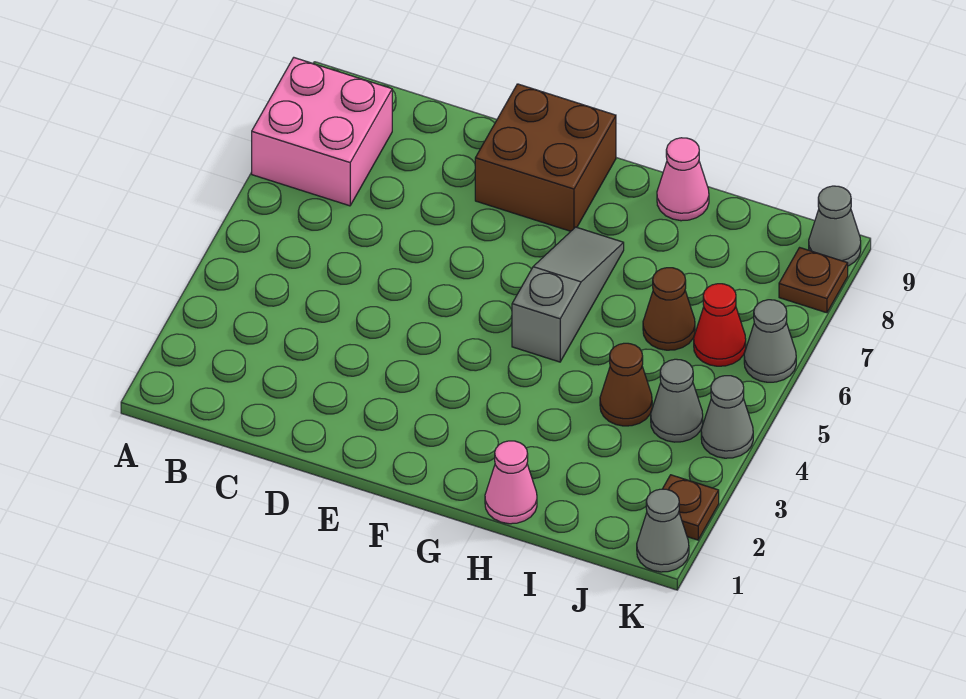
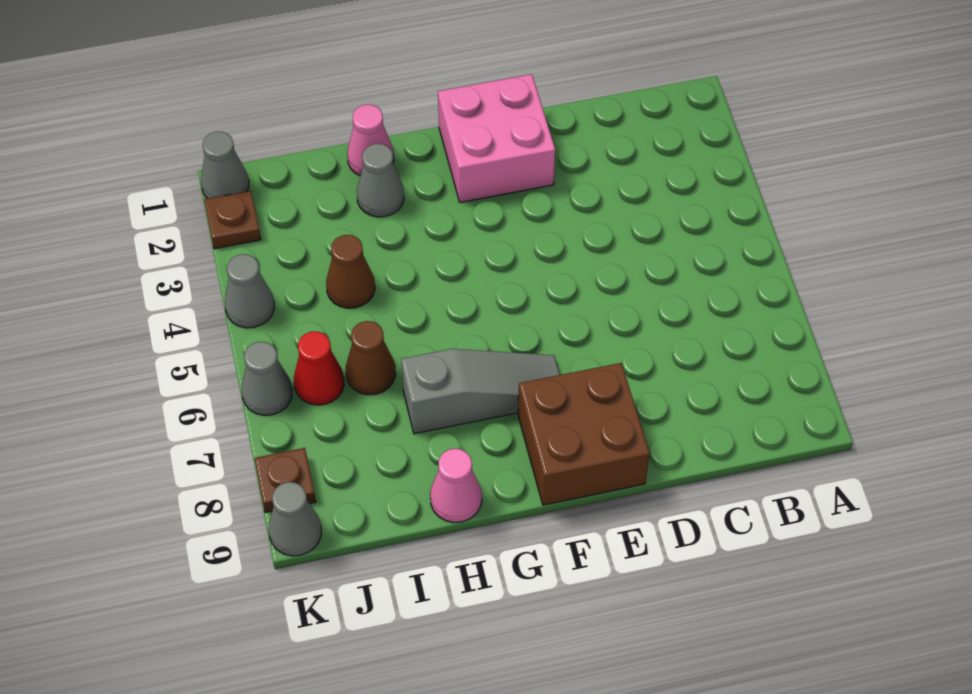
pink brick A7:B8 level 1 -> pink brick E1:F2 level 1
grey slope G5:G7 level 1 top 5 -> grey slope F7:H7 level 1 top H
grey cone J4 level 1 -> grey cone H2 level 1

